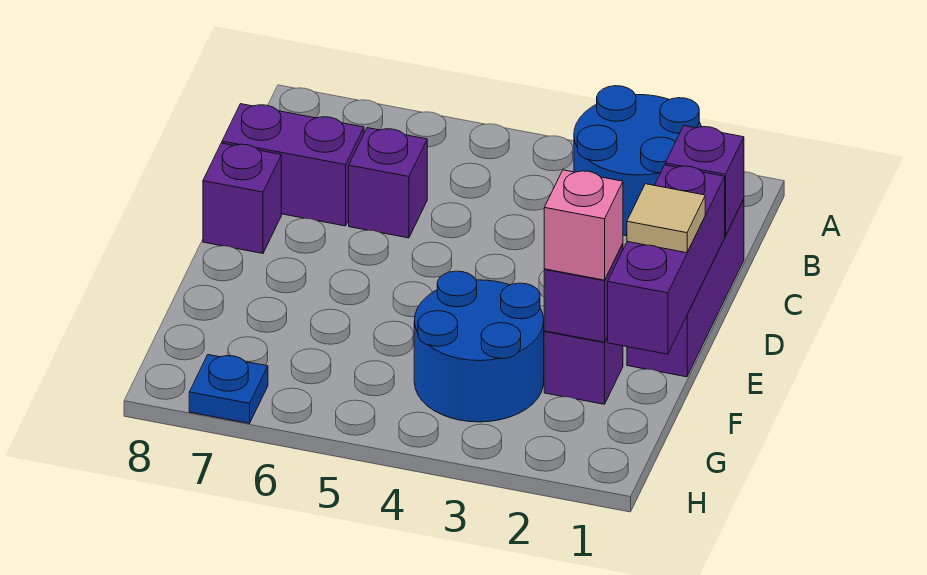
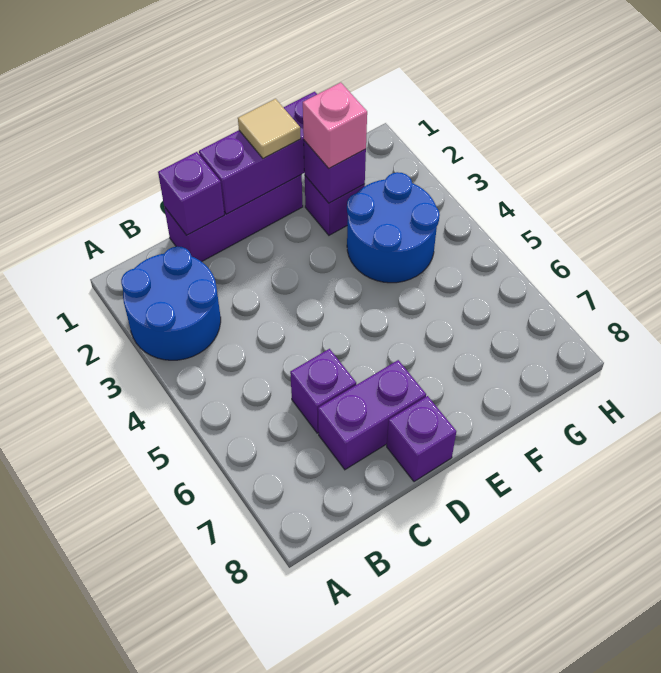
purple brick C7:C8 level 1 -> purple brick C7:D7 level 1
blue plate H7 level 1 -> none

